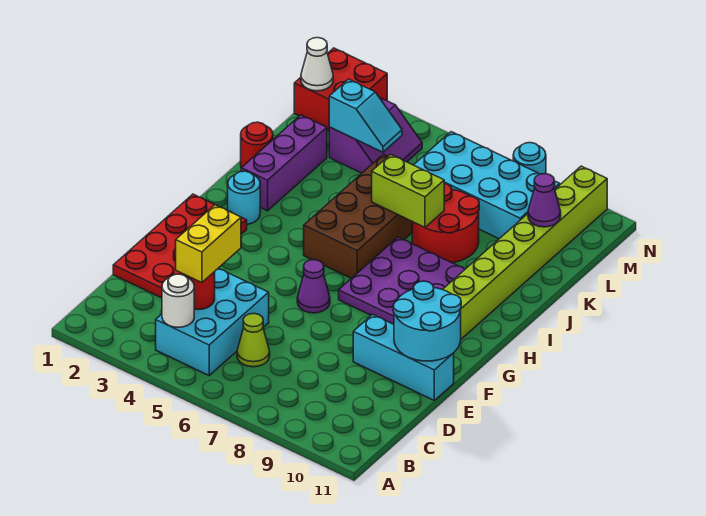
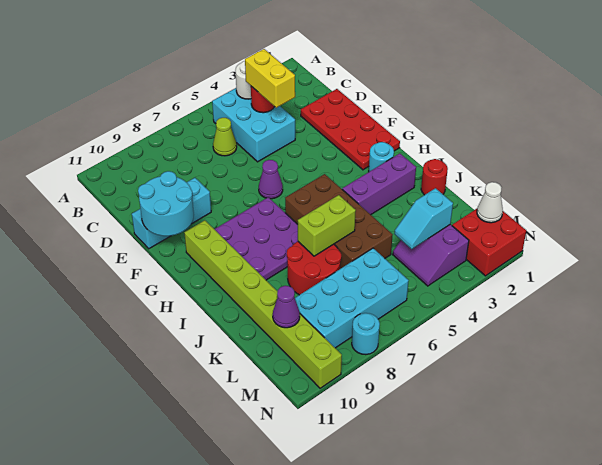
purple brick I2:K2 level 1 -> purple brick I2:I4 level 1

